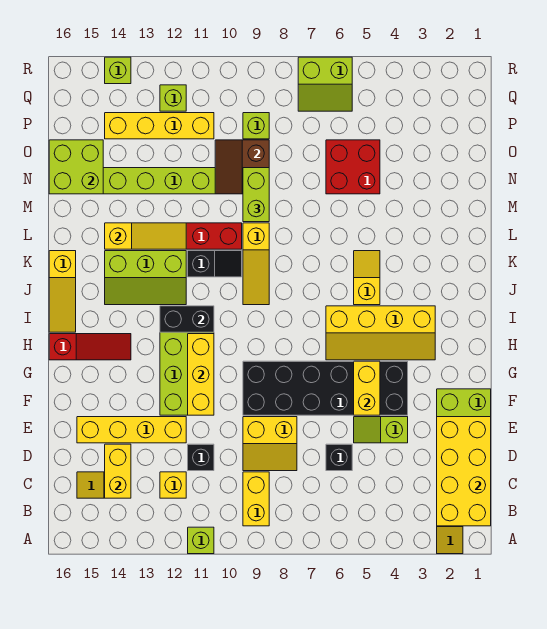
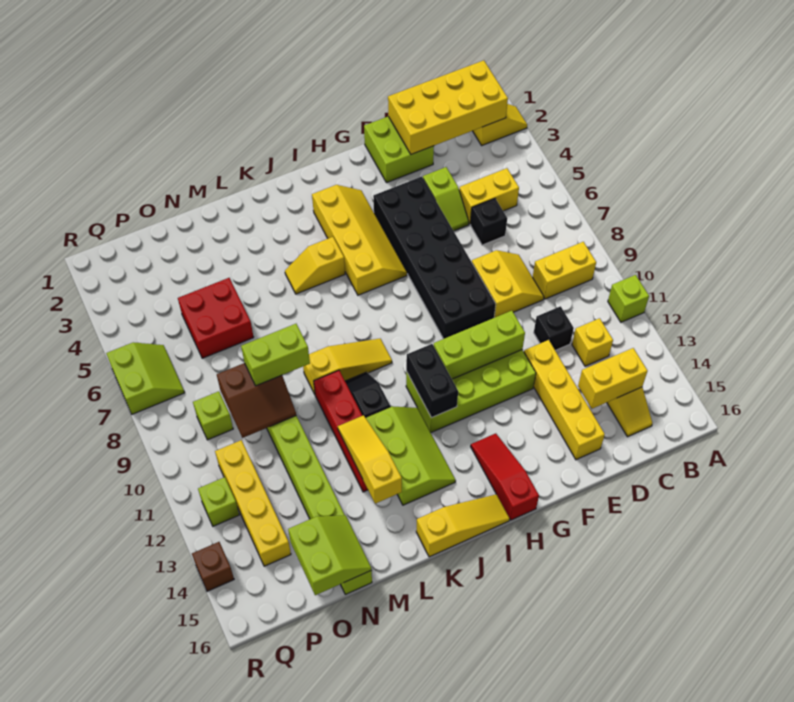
yellow brick F5:G5 level 2 -> yellow brick C5:D5 level 1
yellow brick F11:H11 level 2 -> lime brick F11:H11 level 2
lime brick N15:O16 level 2 -> lime slope N15:O16 level 2 top O
lime brick R14 level 1 -> brown brick R14 level 1

